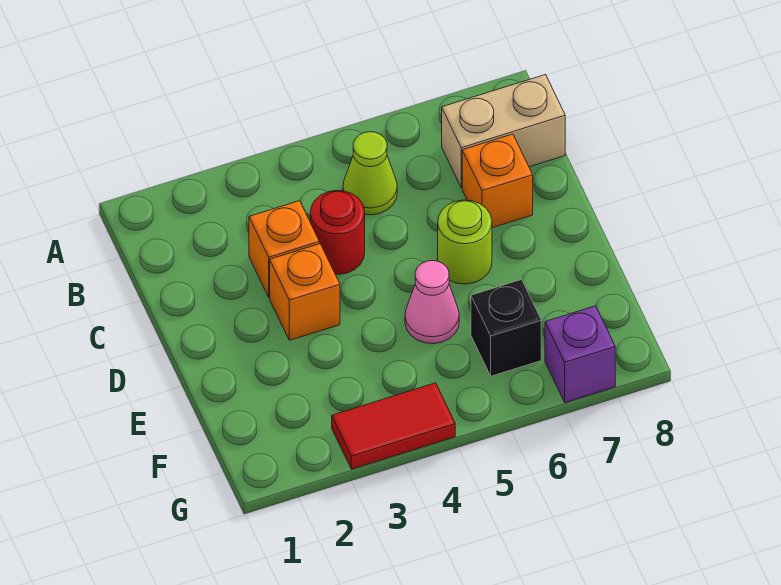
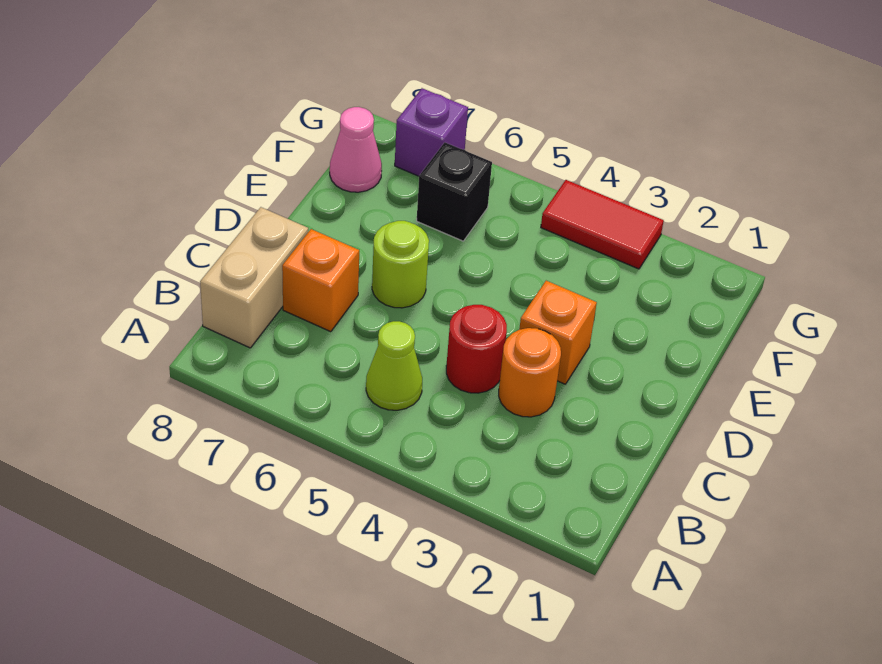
tan brick B7:B8 level 1 -> tan brick B8:C8 level 1
orange brick C3 level 1 -> orange round brick C3 level 1
pink cone E5 level 1 -> pink cone F8 level 1

